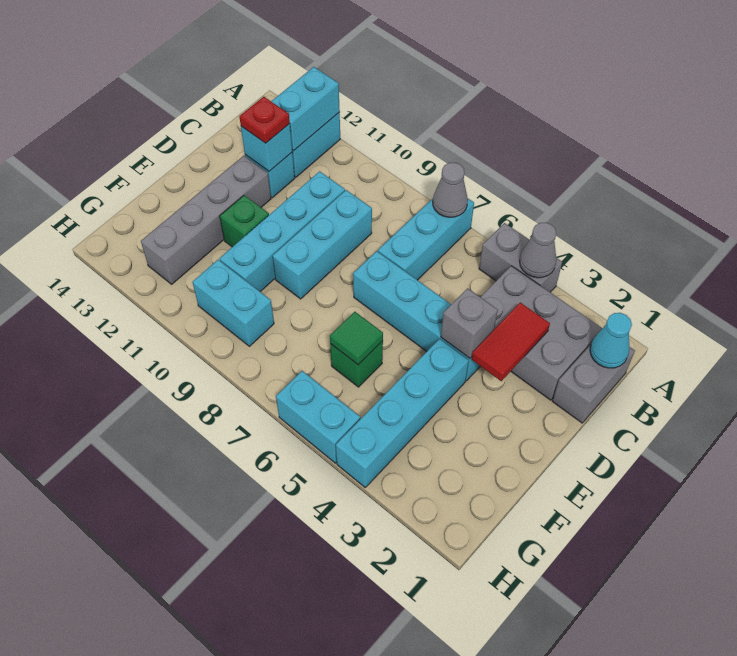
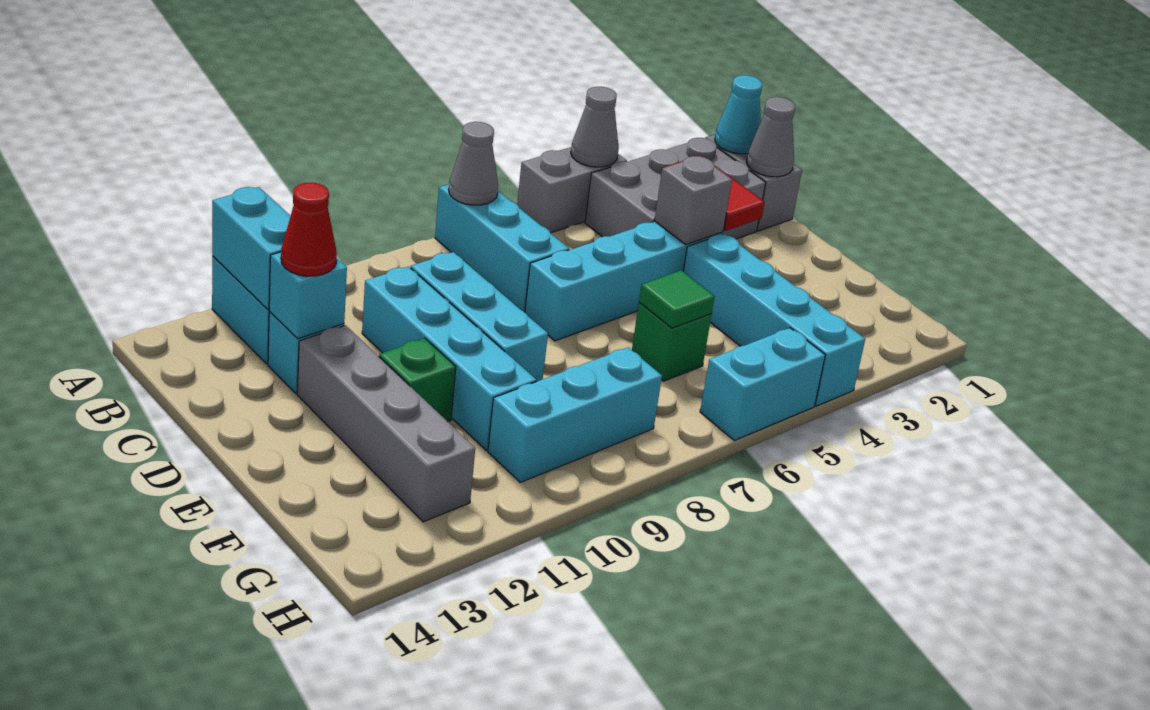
none -> grey cone C1 level 2
red plate C12 level 3 -> red cone C12 level 3
cyan brick G9:G10 level 1 -> cyan brick G8:G10 level 1

